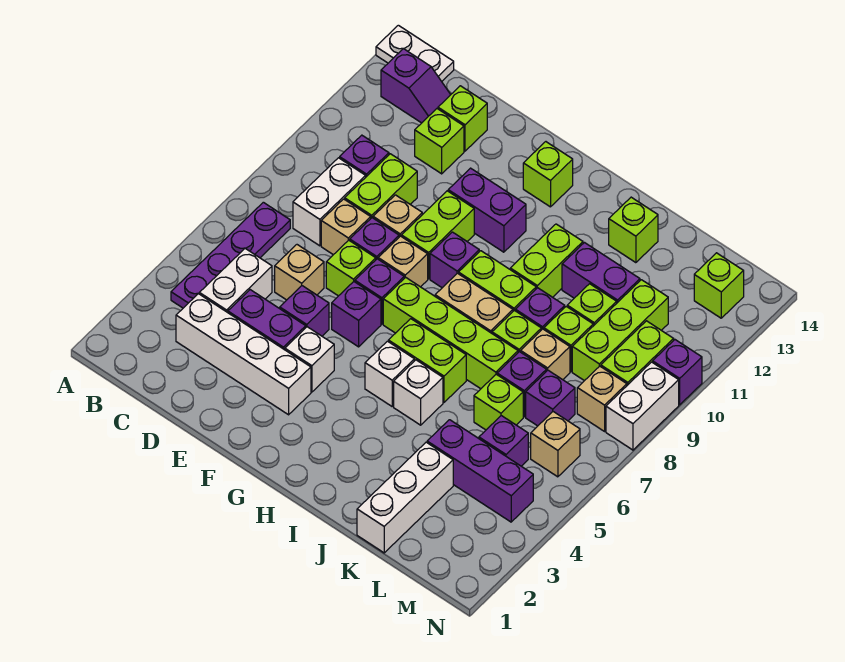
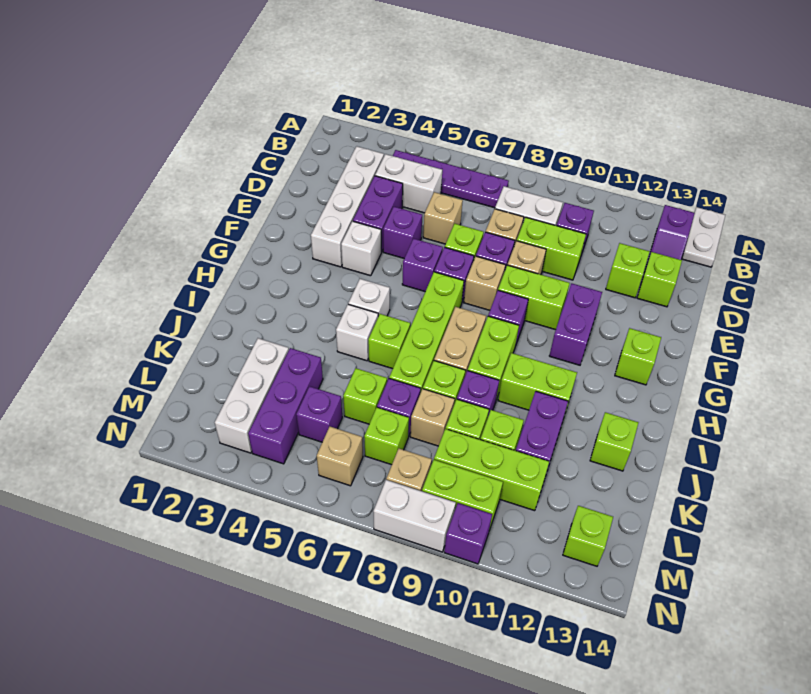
lime brick H6:I6 level 1 -> lime brick I6 level 1
white brick K1:K3 level 1 -> white brick K3:M3 level 1
purple brick L7 level 1 -> lime brick L7 level 1

